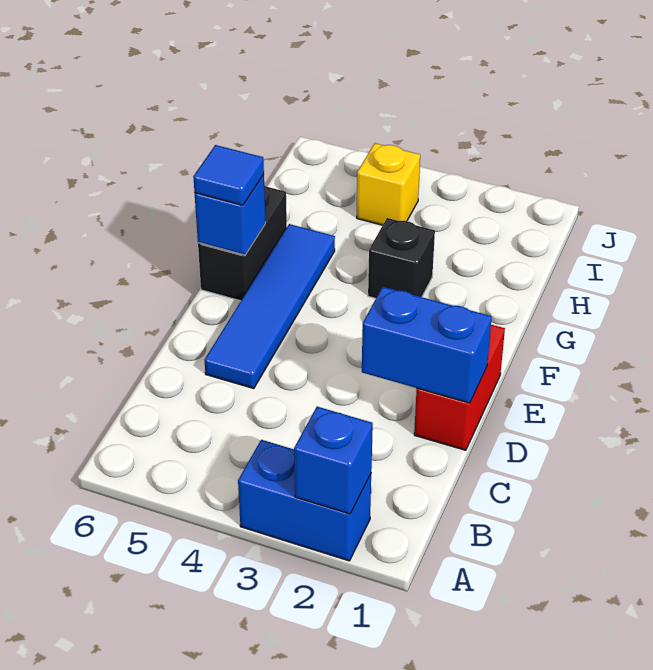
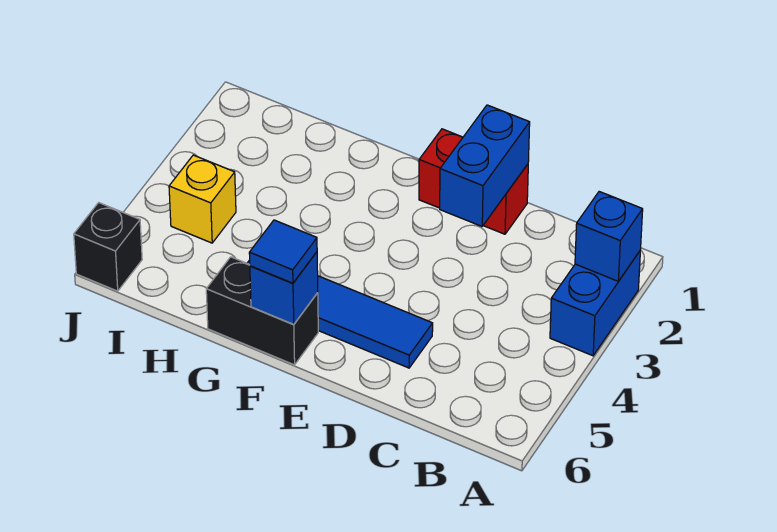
black brick G3 level 1 -> black brick J6 level 1

